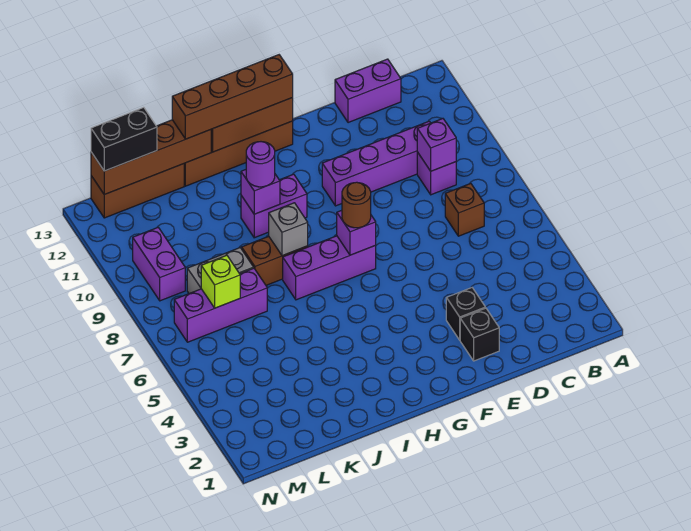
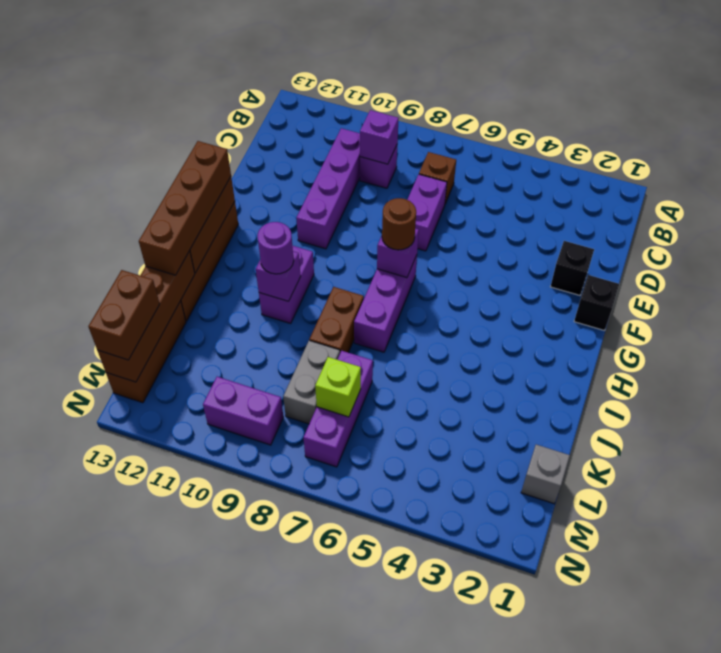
purple brick C13:D13 level 1 -> purple brick D7:E7 level 1
black brick E3 level 1 -> black brick F1 level 1
grey brick I8 level 2 -> grey brick L1 level 1
black brick L13:M13 level 3 -> brown brick L13:M13 level 3

